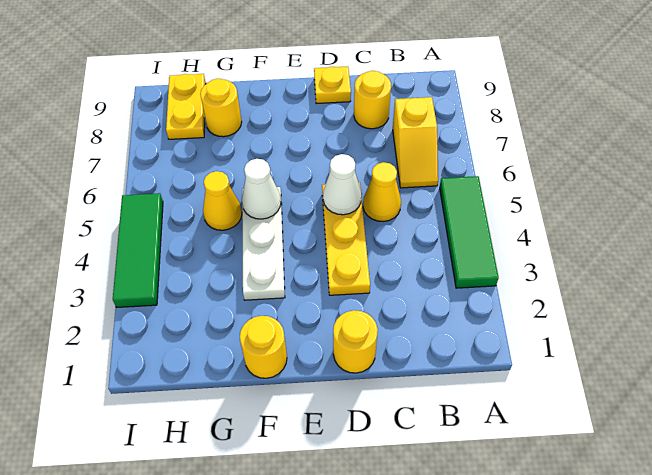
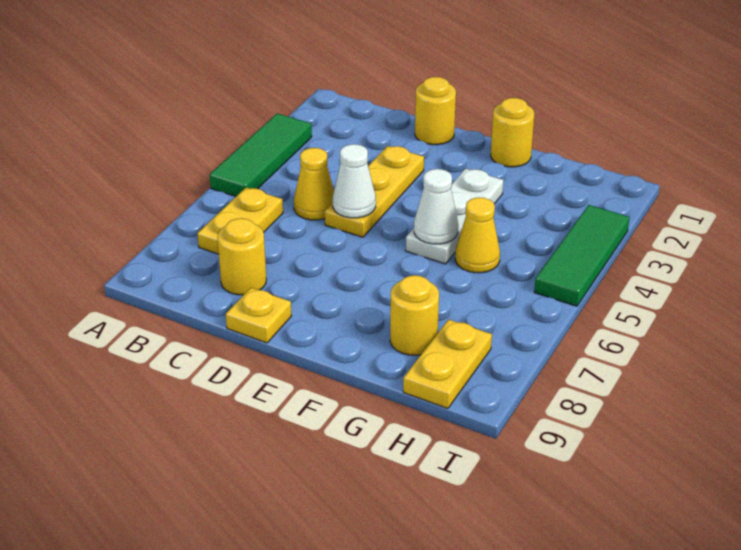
yellow slope B6:B7 level 1 top 7 -> yellow plate B6:B7 level 1

